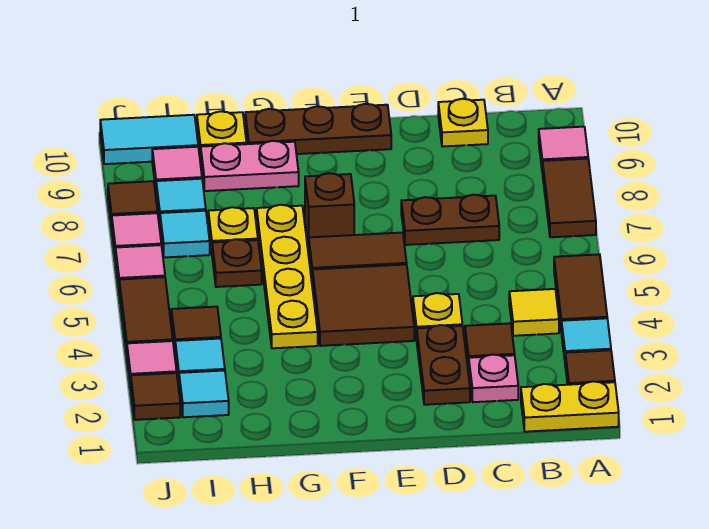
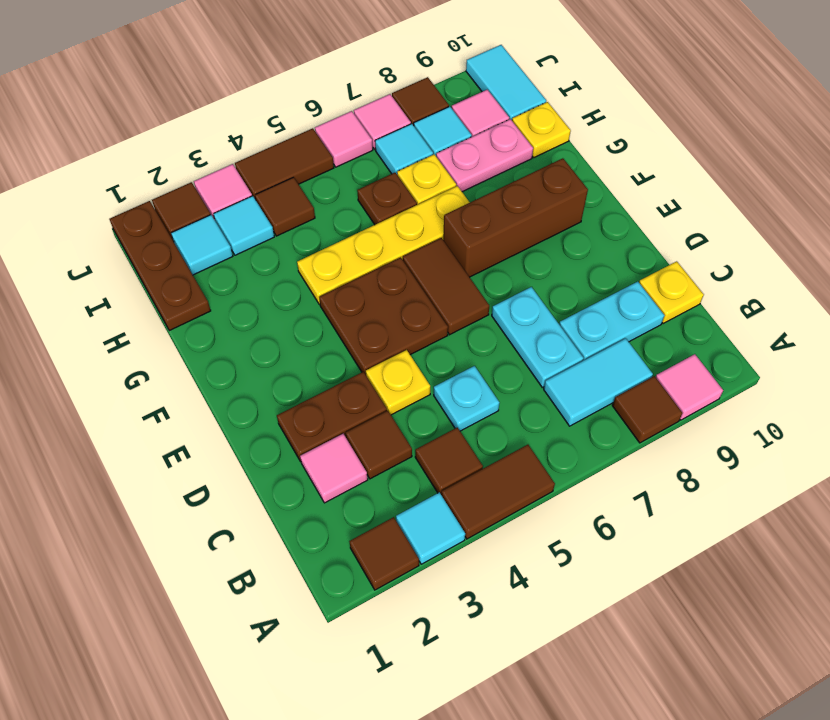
yellow plate A1:B1 level 1 -> none
brown tile A7:A8 level 1 -> brown tile A8 level 1
yellow tile B4 level 1 -> brown tile B4 level 1
none -> cyan tile B7:B8 level 1
pink plate C2 level 1 -> pink tile C2 level 1
none -> cyan plate C5 level 1
brown plate C7:D7 level 1 -> cyan plate C7:D7 level 1
none -> cyan plate C8:C9 level 1
brown tile E4:F5 level 1 -> brown plate E4:F5 level 1
brown plate E10:G10 level 1 -> brown plate H1:J1 level 1
brown brick F7 level 1 -> brown brick F7:F9 level 1
pink plate G9:H9 level 1 -> pink plate H8:H9 level 1

